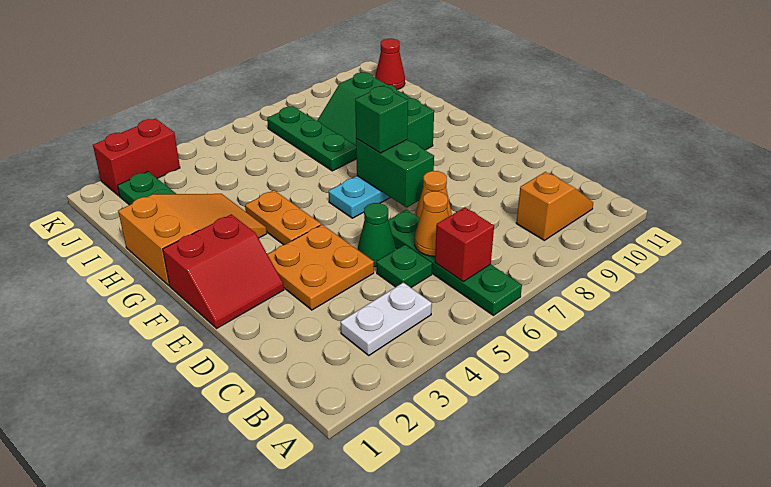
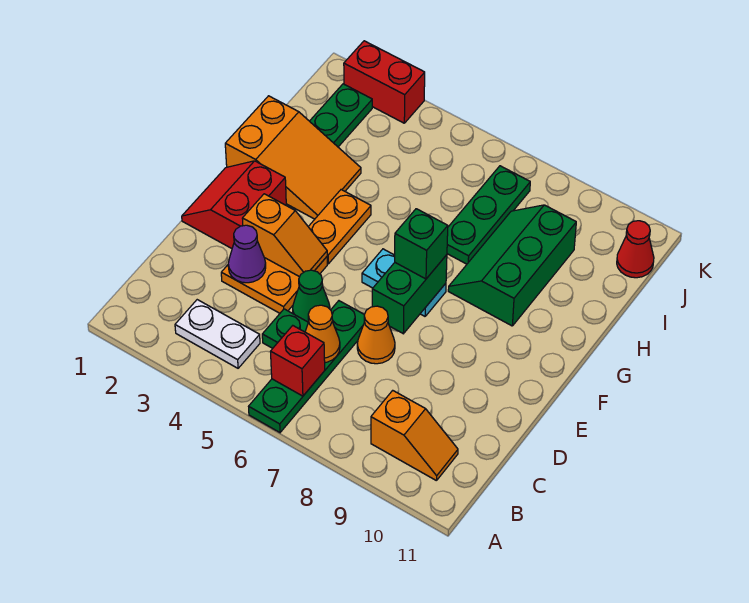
none -> purple cone D3 level 2
red slope E1:F2 level 1 top F -> red slope E1:F2 level 1 top 2
none -> orange slope E3:E4 level 2 top 3

